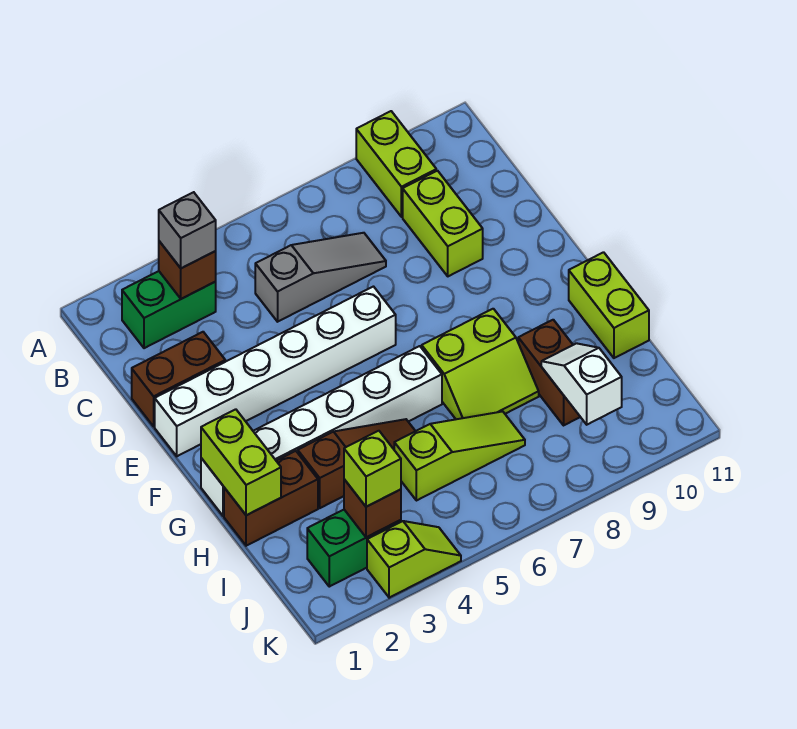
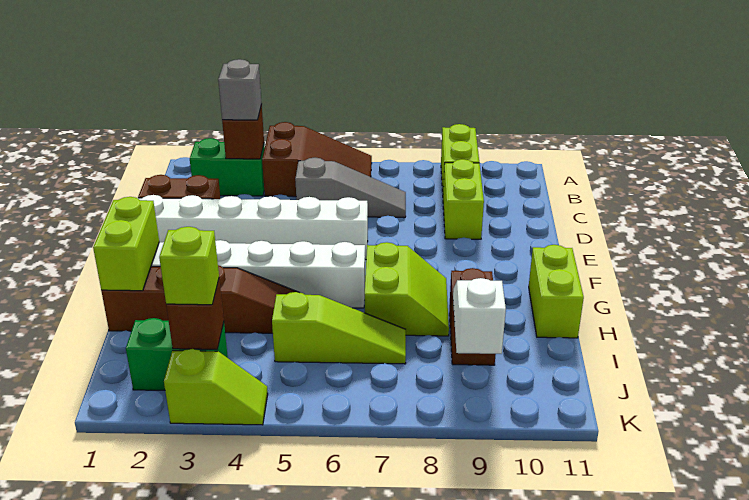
none -> brown slope A4:B6 level 1 top 4
lime slope G7:H8 level 1 top G -> lime slope G7:H8 level 1 top 7

